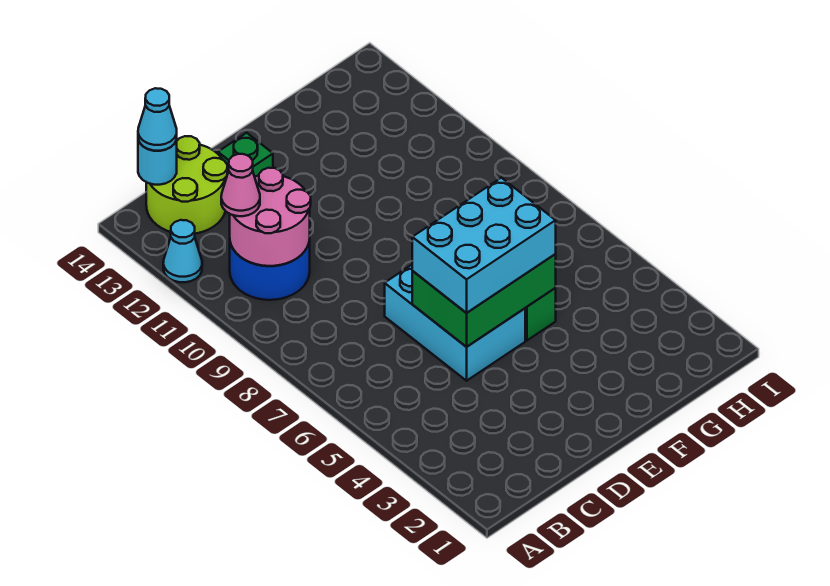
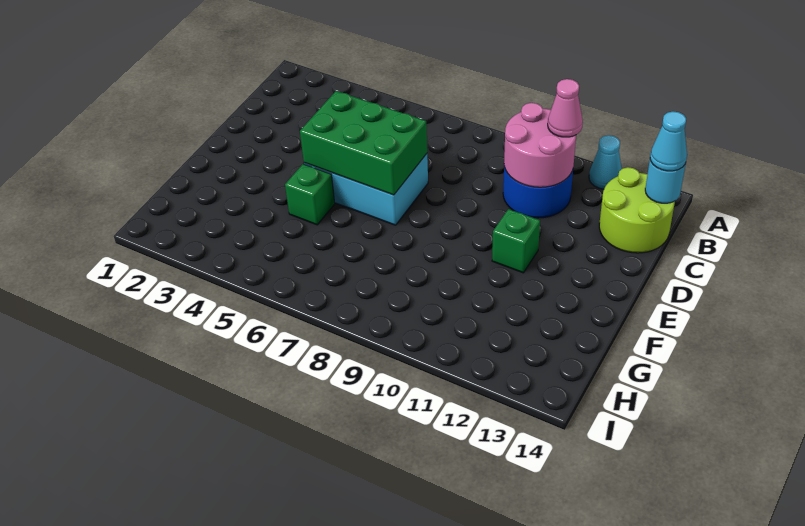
green brick D5:F6 level 2 -> green brick D5:E7 level 2
cyan brick D5:F6 level 3 -> none
green brick D13 level 1 -> green brick E11 level 1

